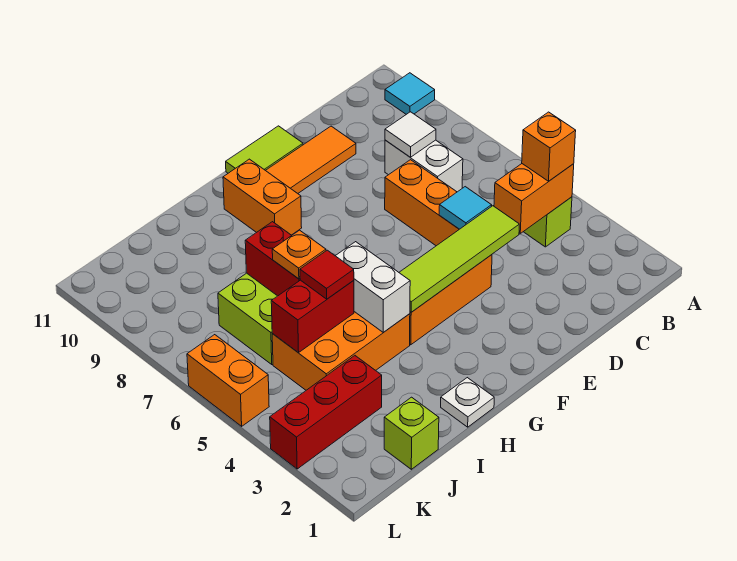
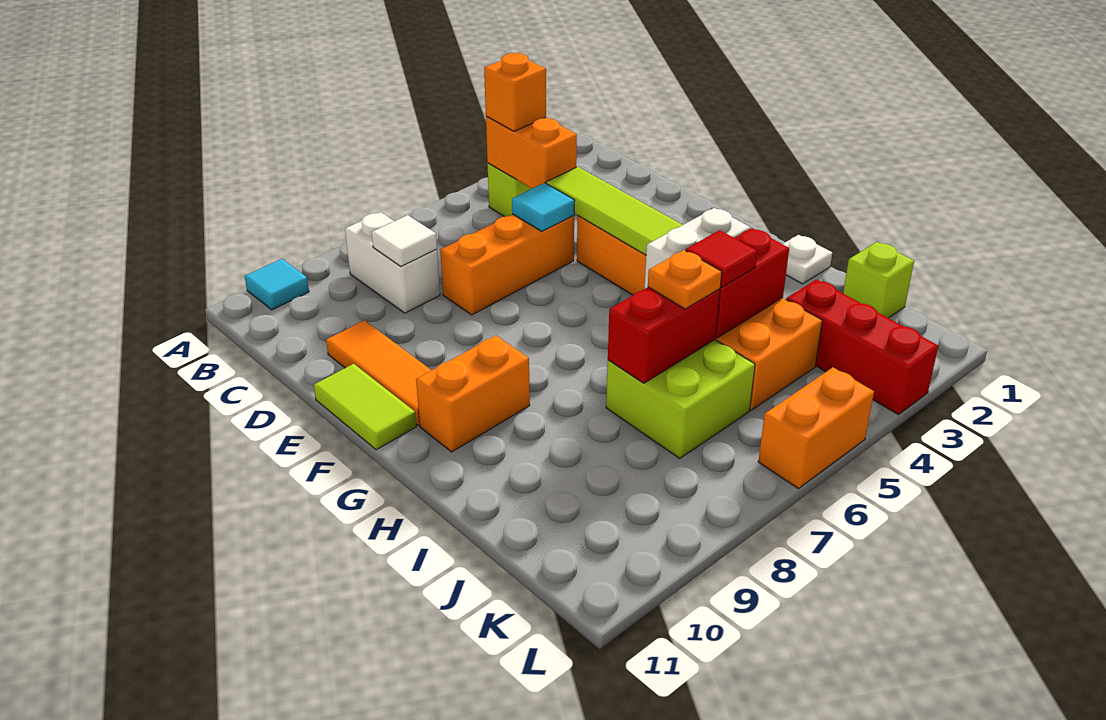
white brick C7:C8 level 1 -> white brick B8:C8 level 1
red brick I5:J5 level 2 -> red brick I4:I5 level 2

